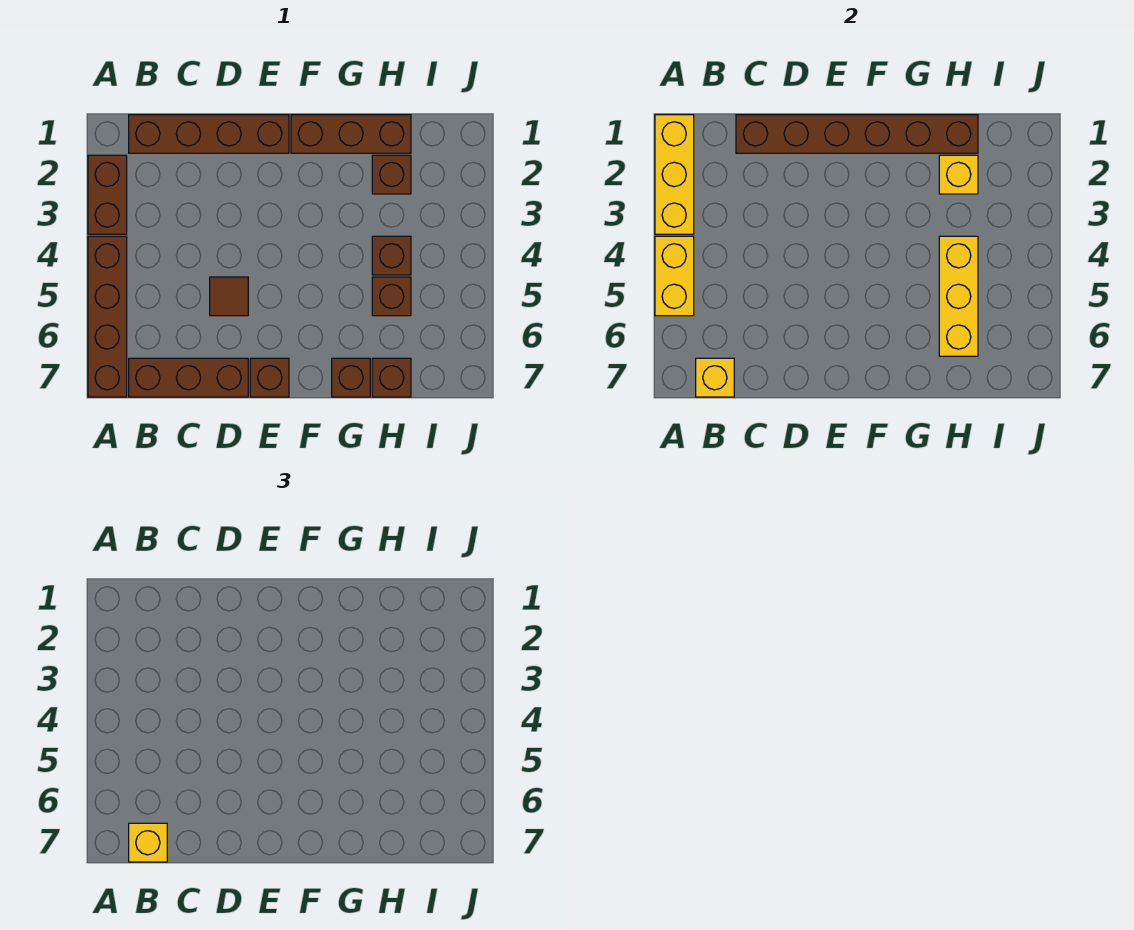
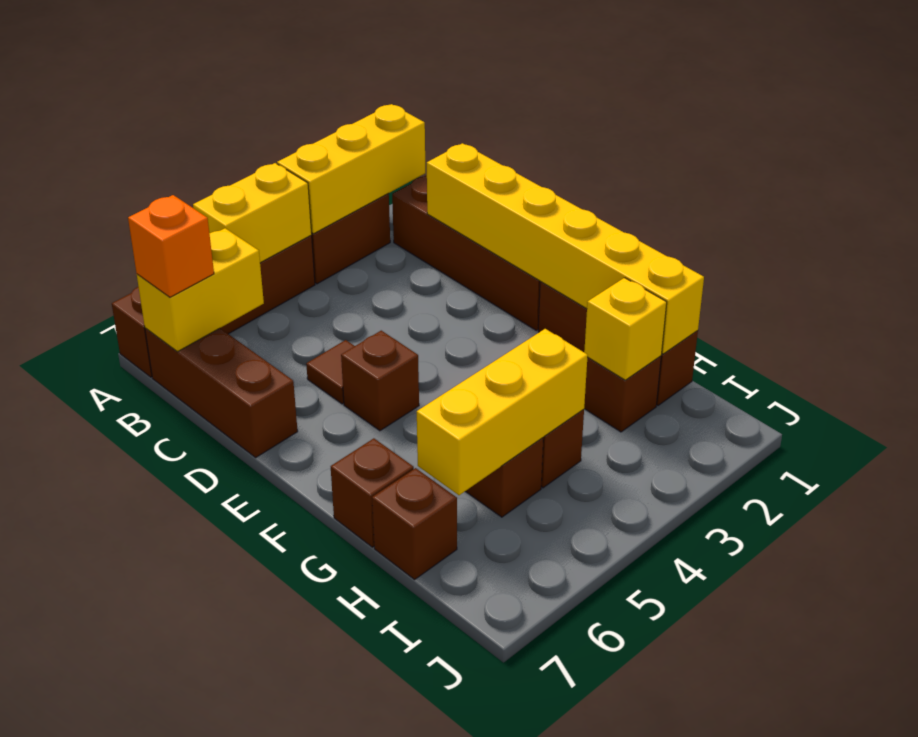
yellow brick B7 level 2 -> yellow brick B6:B7 level 2
yellow brick B7 level 3 -> orange brick B7 level 3
brown brick C1:H1 level 2 -> yellow brick C1:H1 level 2
brown brick E7 level 1 -> brown brick E5 level 1

